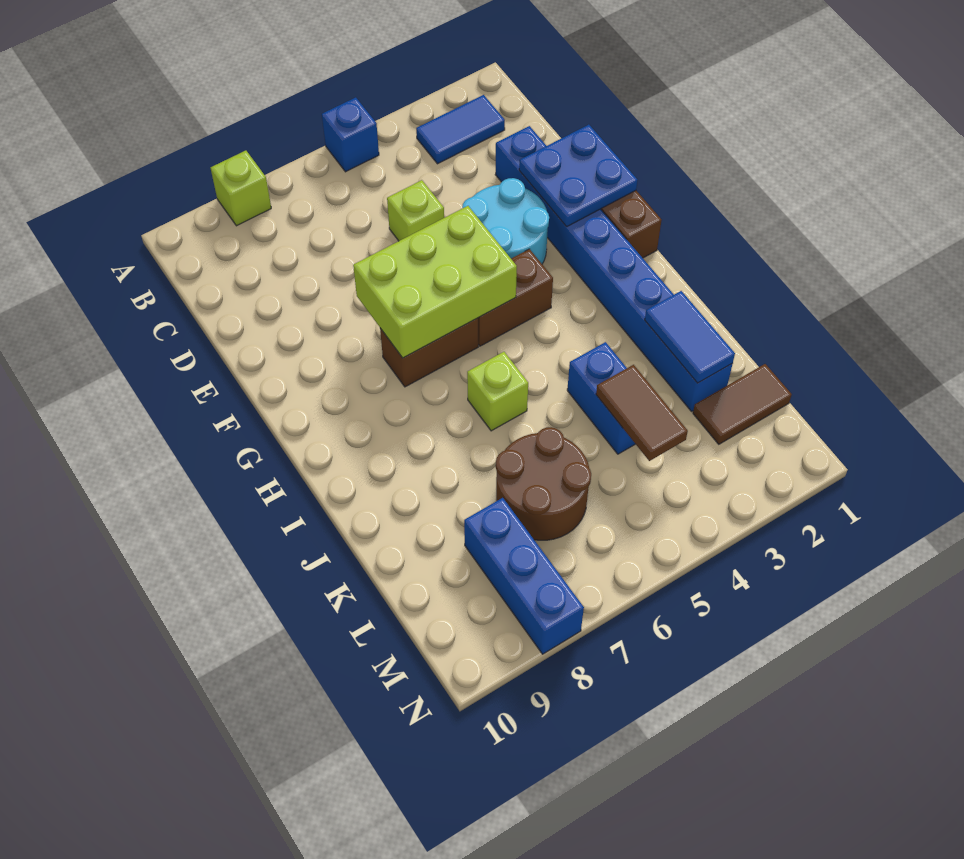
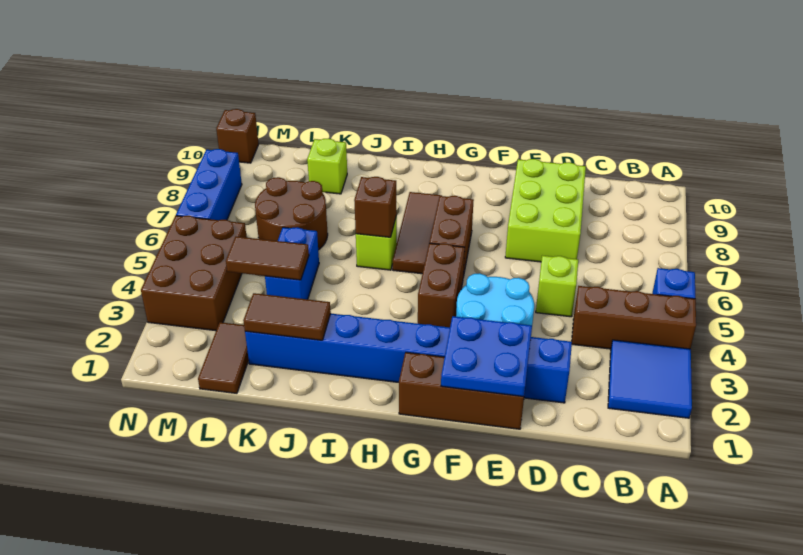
none -> brown brick A4:C4 level 1
lime brick A8 level 1 -> lime brick K9 level 1
blue tile B2:B3 level 1 -> blue tile A2:B3 level 1
lime brick F5:G7 level 2 -> lime brick D7:E9 level 1
none -> brown tile H6:H8 level 1
none -> brown brick I6 level 2
blue tile J2:K2 level 2 -> brown tile J2:K2 level 2
blue brick J4:K4 level 1 -> blue brick K4:K5 level 1
blue brick L8:N8 level 1 -> blue brick N6:N8 level 1
none -> brown brick M3:N5 level 1
none -> brown brick N10 level 1

